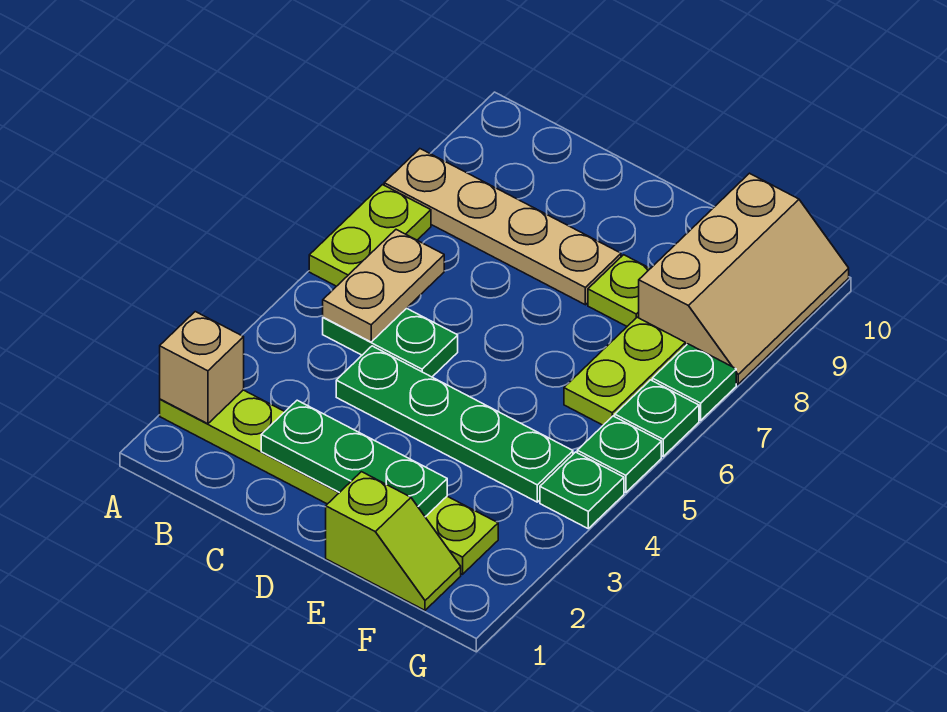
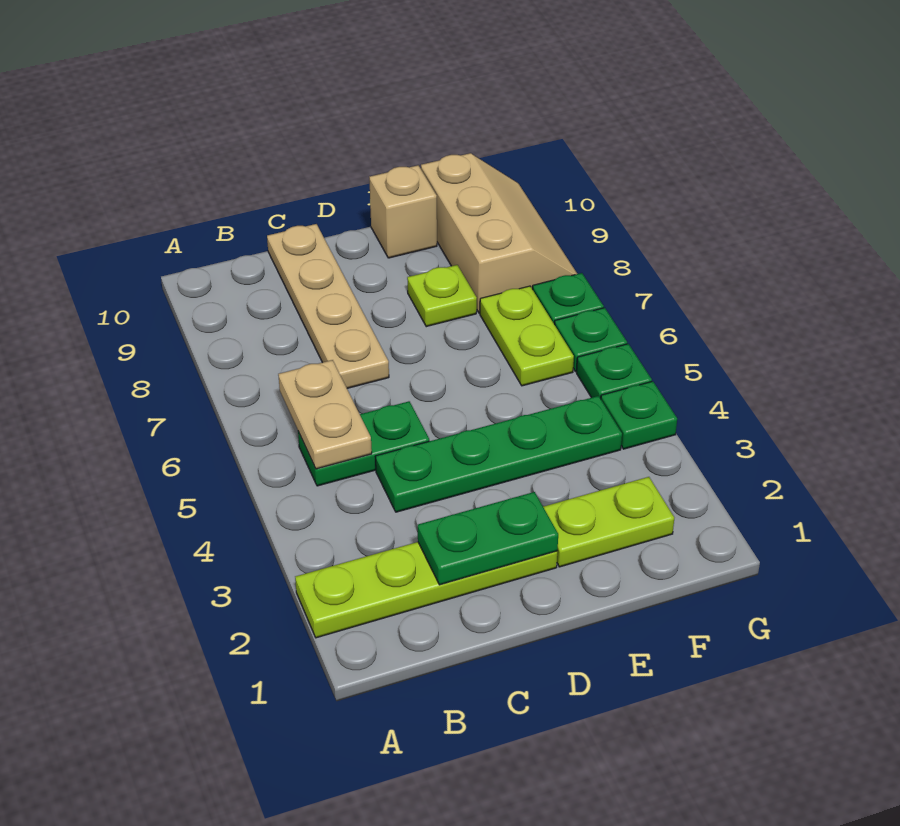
tan brick A2 level 2 -> tan brick E10 level 1
lime plate A6:A7 level 1 -> none
tan plate A8:D8 level 1 -> tan plate C7:C10 level 1
green plate C2:E2 level 2 -> green plate C2:D2 level 2
lime slope E1:F1 level 1 top E -> none

